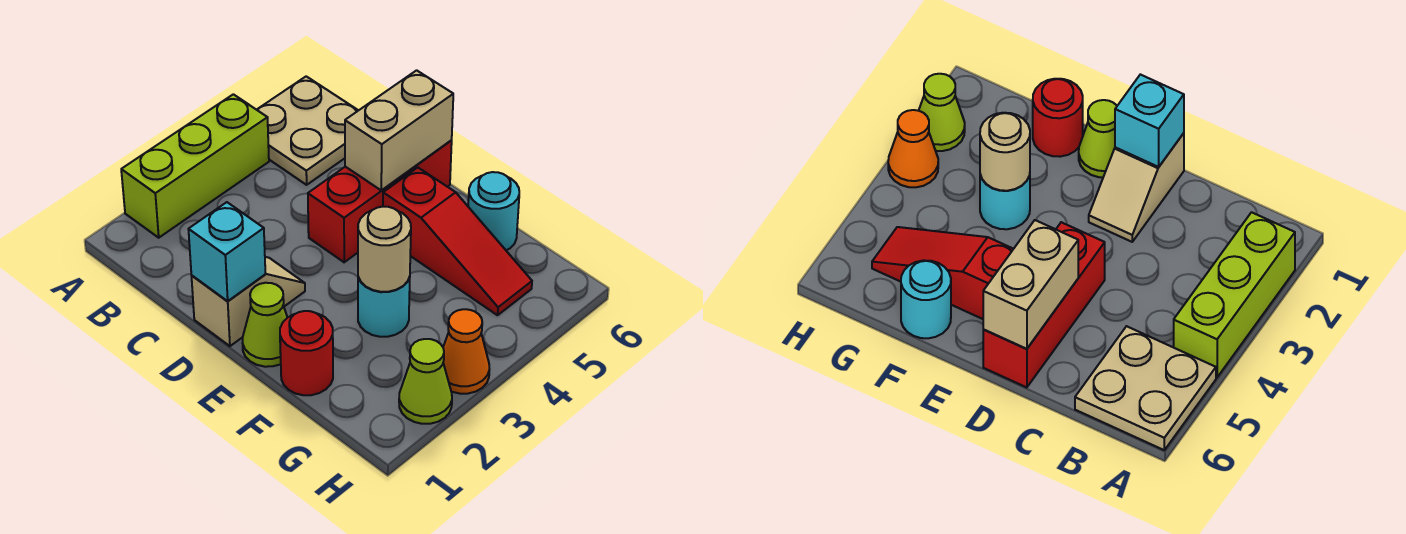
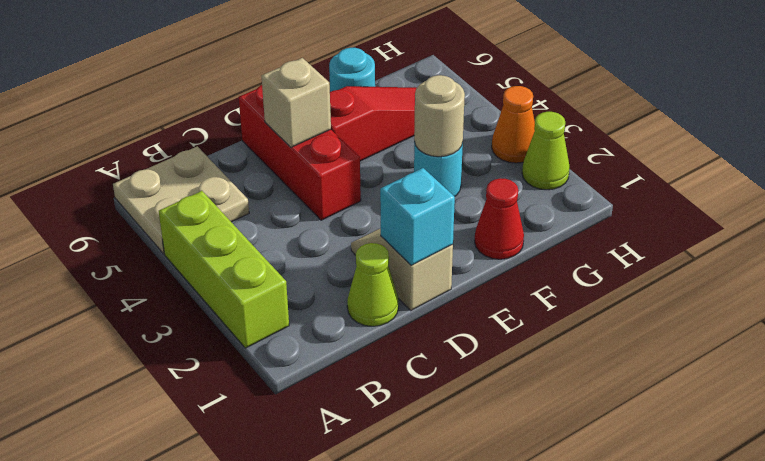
tan brick D5:D6 level 2 -> tan brick D5 level 2
lime cone E1 level 1 -> lime cone C1 level 1
red round brick F1 level 1 -> red cone F1 level 1

